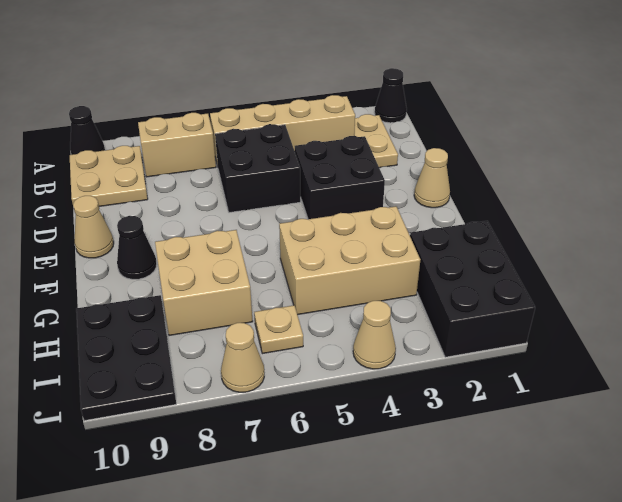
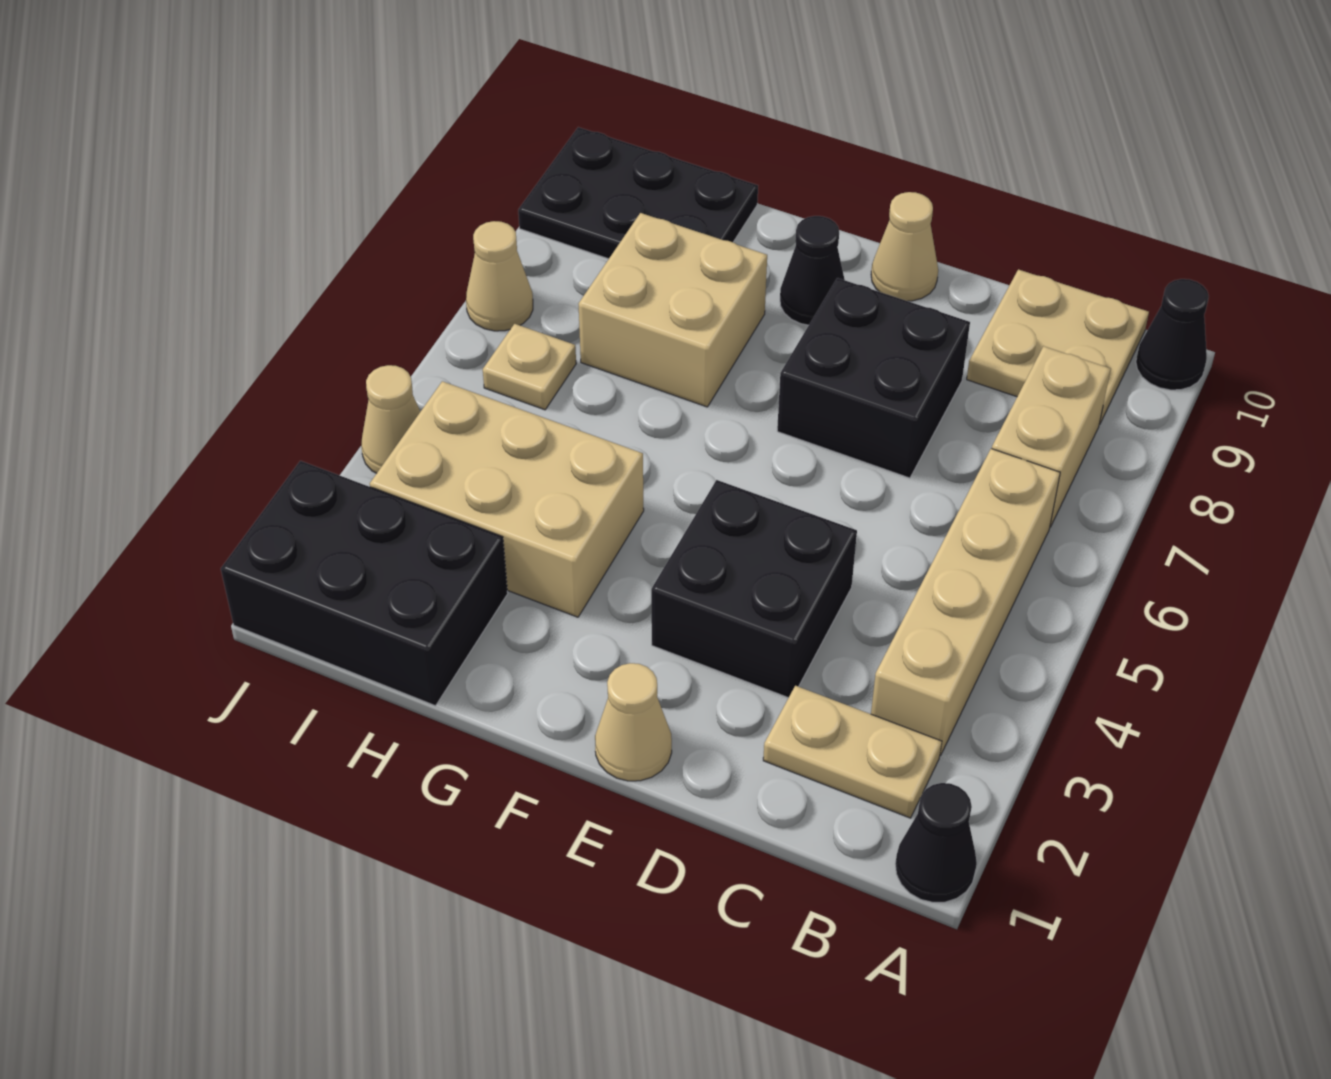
black brick C5:D6 level 1 -> black brick D7:E8 level 1
tan brick G3:H5 level 1 -> tan brick G3:I4 level 1

